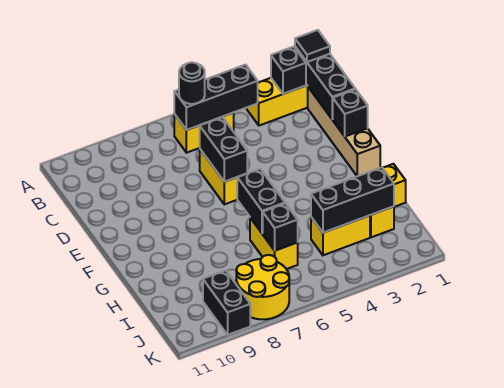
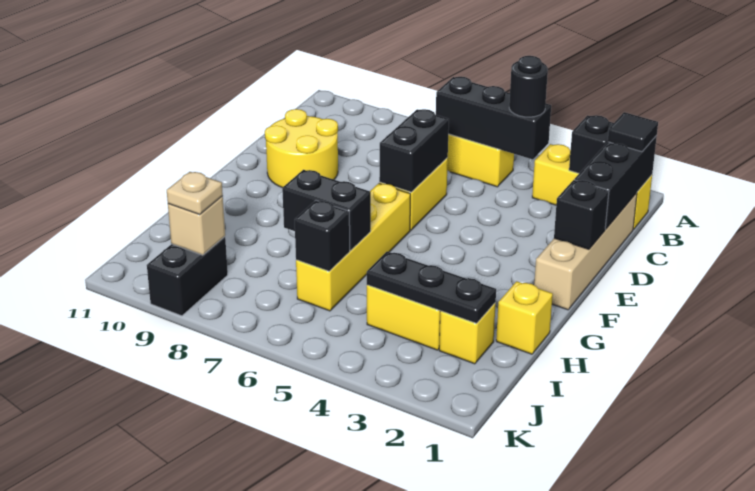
black round brick B6 level 3 -> black round brick B4 level 3
black brick G6:H6 level 2 -> black brick H6:H7 level 2
yellow brick H6:I6 level 1 -> yellow brick F6:I6 level 1
black brick I2:I4 level 2 -> black plate I2:I4 level 2
yellow round brick J7:K8 level 1 -> yellow round brick D9:E10 level 1
none -> tan brick J9 level 2
none -> tan plate J9 level 3

